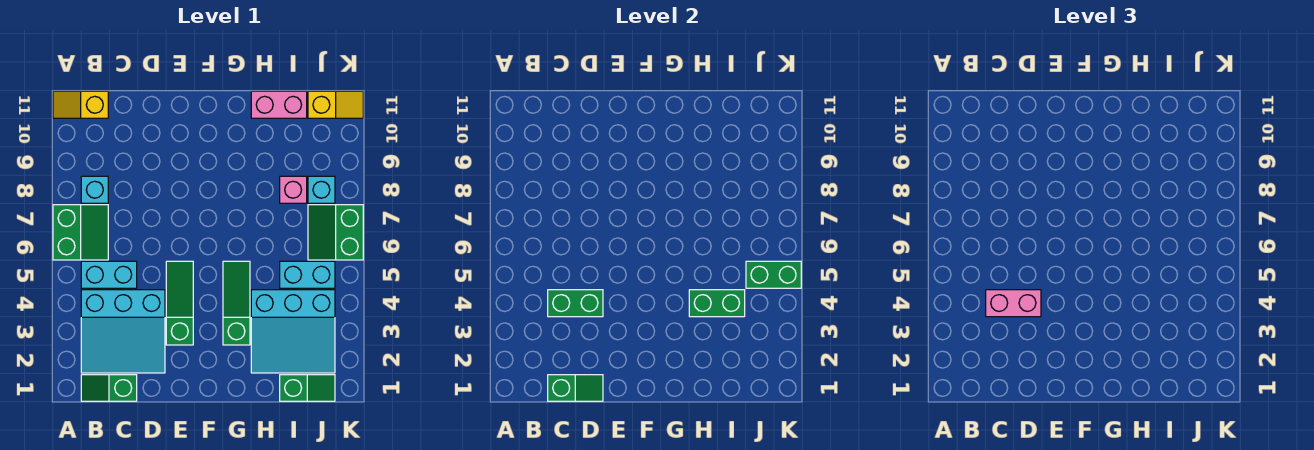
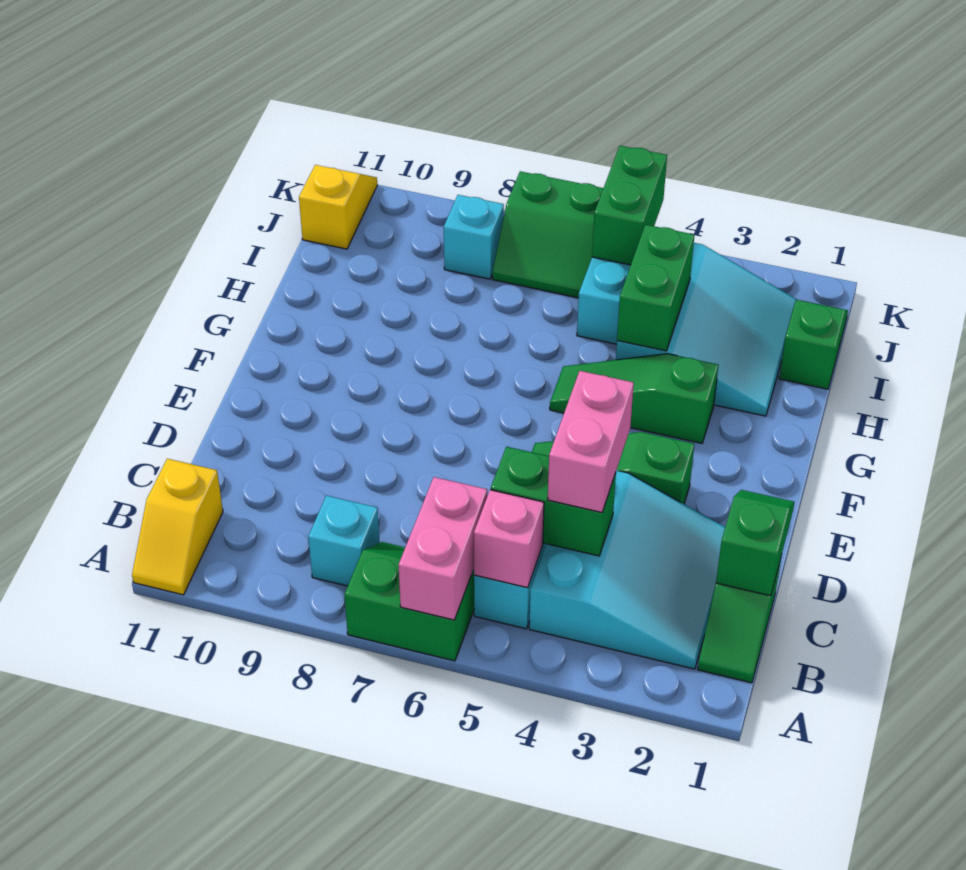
green brick C4:D4 level 2 -> green brick C4:C5 level 2
pink brick H11:I11 level 1 -> pink brick A6:B6 level 2
pink brick I8 level 1 -> pink brick B5 level 2

